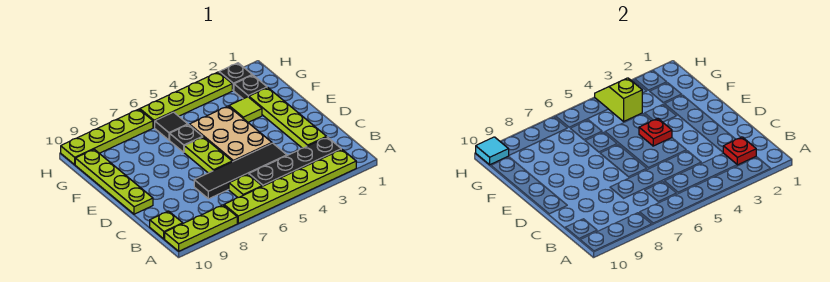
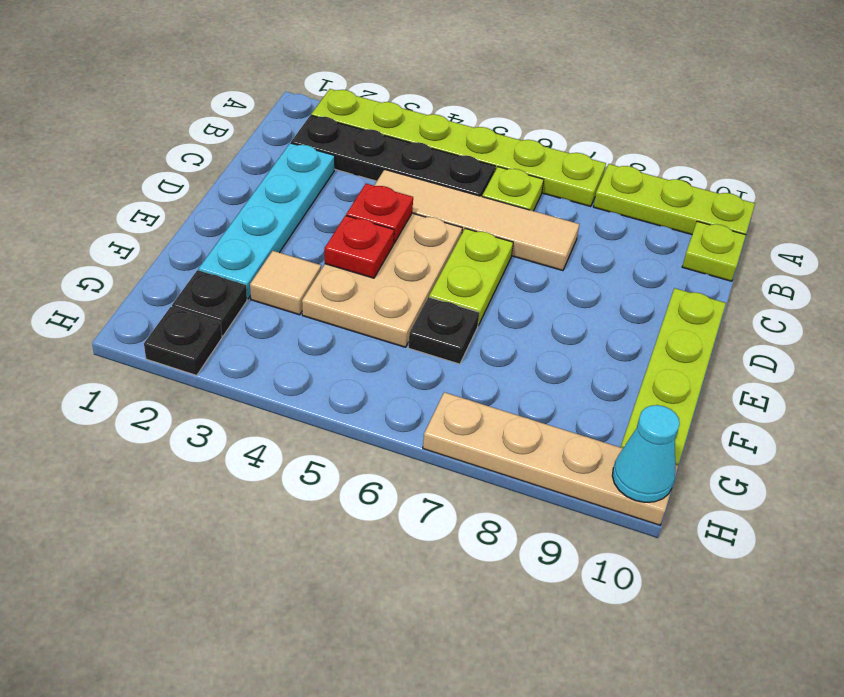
red plate B2 level 2 -> red plate D4 level 2
lime plate C2:F2 level 1 -> cyan plate C2:F2 level 1
black tile C4:C7 level 1 -> tan tile C4:C7 level 1
lime tile F3 level 1 -> tan tile F3 level 1
lime slope G4:H4 level 2 top G -> none
black tile G6 level 1 -> none
lime plate H3:H6 level 1 -> none
lime plate H7:H10 level 1 -> tan plate H7:H10 level 1
cyan tile H10 level 2 -> cyan cone H10 level 2

